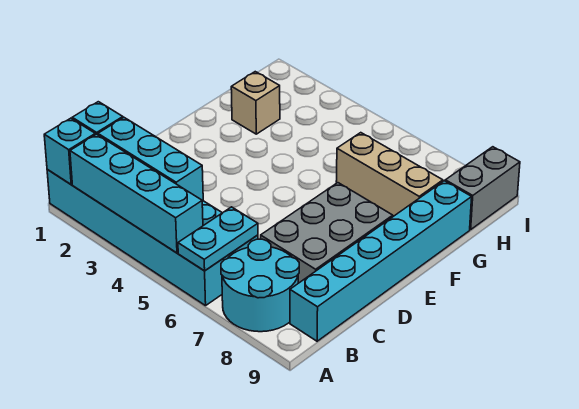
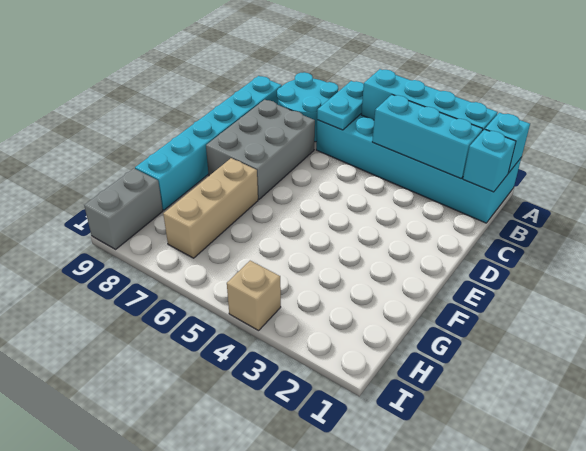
tan brick G2 level 1 -> tan brick I4 level 1
tan brick G6:G8 level 1 -> tan brick F7:H7 level 1

